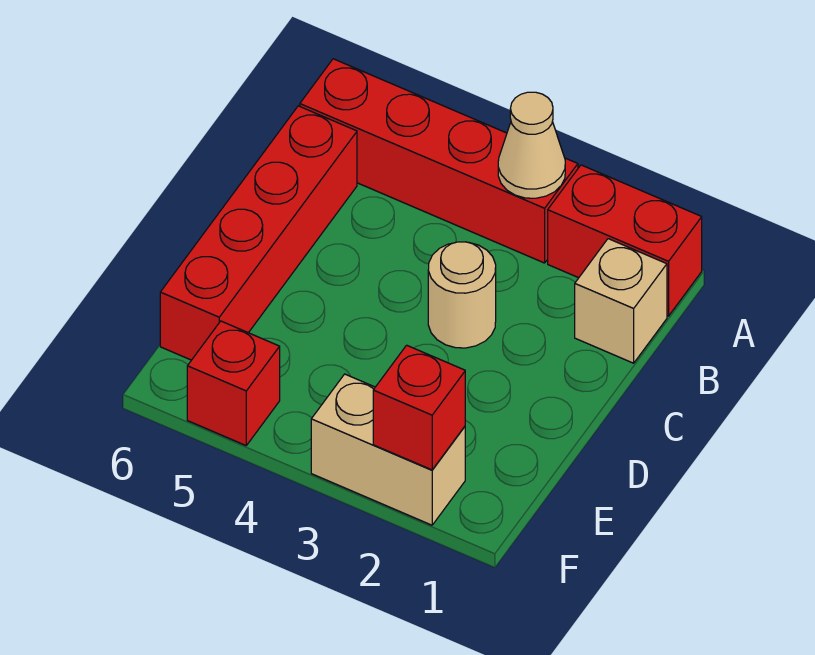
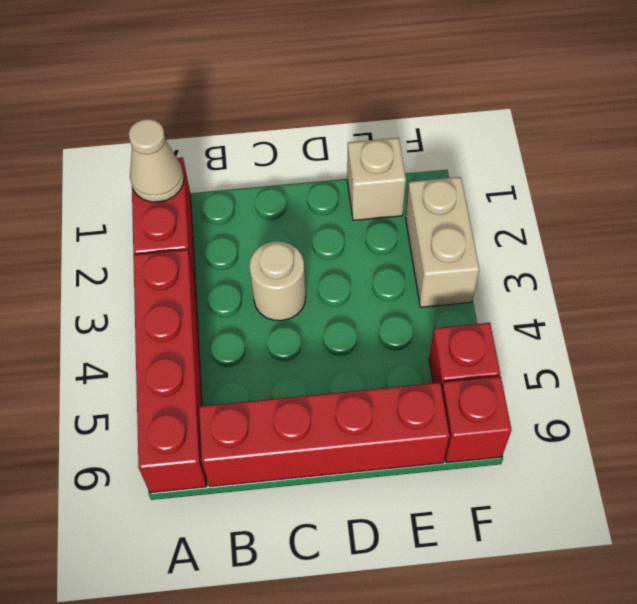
tan cone A3 level 2 -> tan cone A1 level 2
tan brick B1 level 1 -> tan brick E1 level 1
red brick F2 level 2 -> red brick F6 level 1

